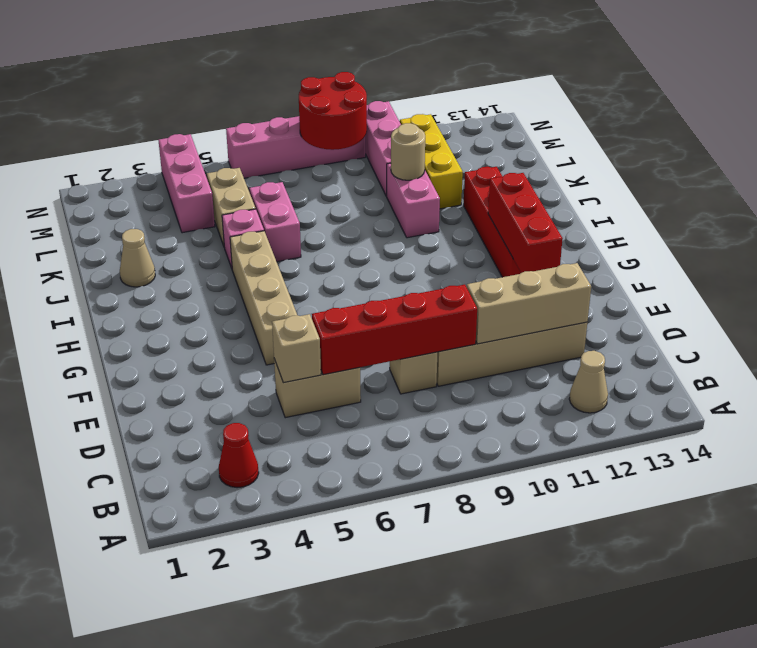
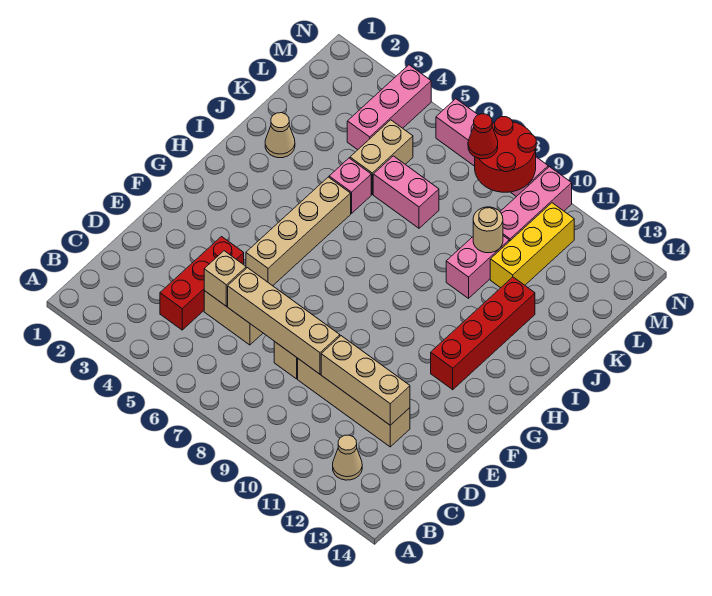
red cone B3 level 1 -> red cone M8 level 3
red brick D6:D9 level 2 -> tan brick D6:D9 level 2
red brick F12:H12 level 2 -> red brick C4:E4 level 1
pink brick J6:K6 level 1 -> pink brick K6:K7 level 1

